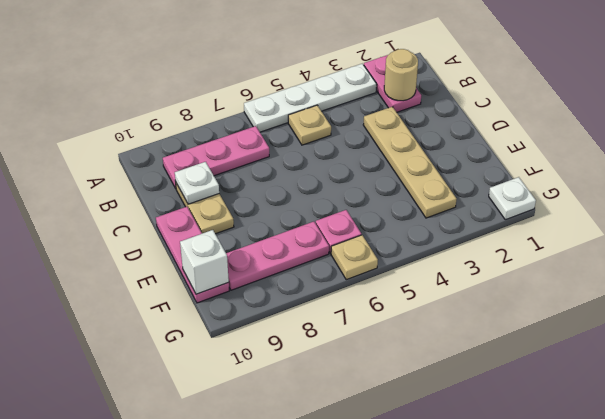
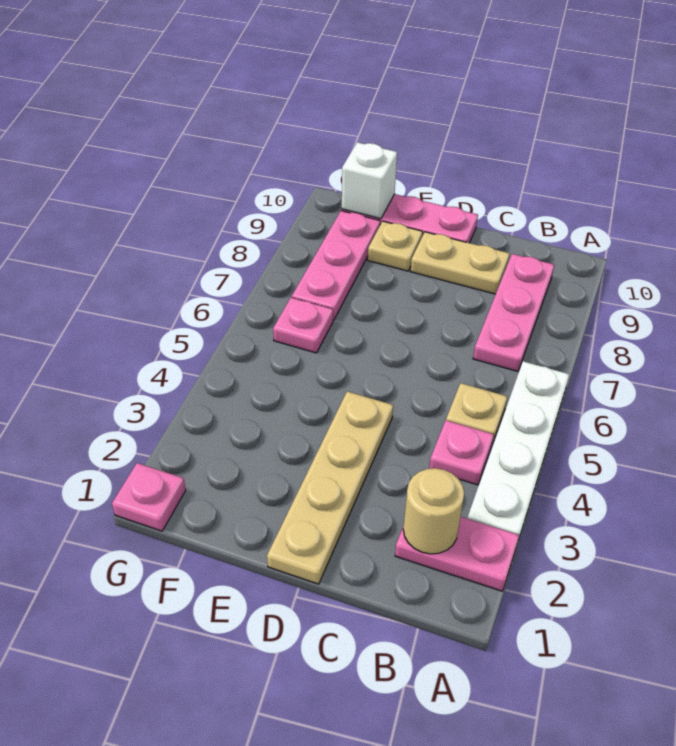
none -> pink plate B4 level 1
tan plate C3:F3 level 1 -> tan plate D1:D4 level 1
white plate C9 level 2 -> none
white plate G1 level 1 -> pink plate G1 level 1
tan plate G6 level 1 -> tan plate E9 level 1

